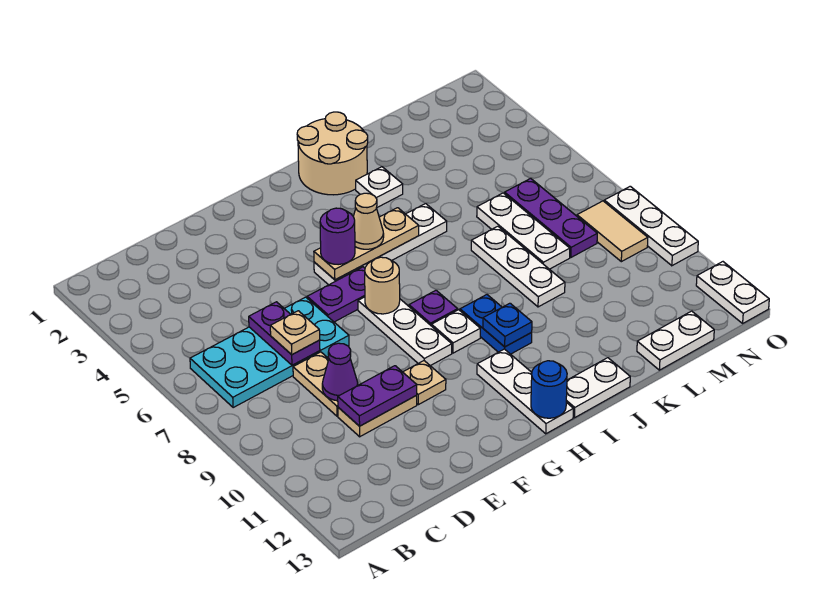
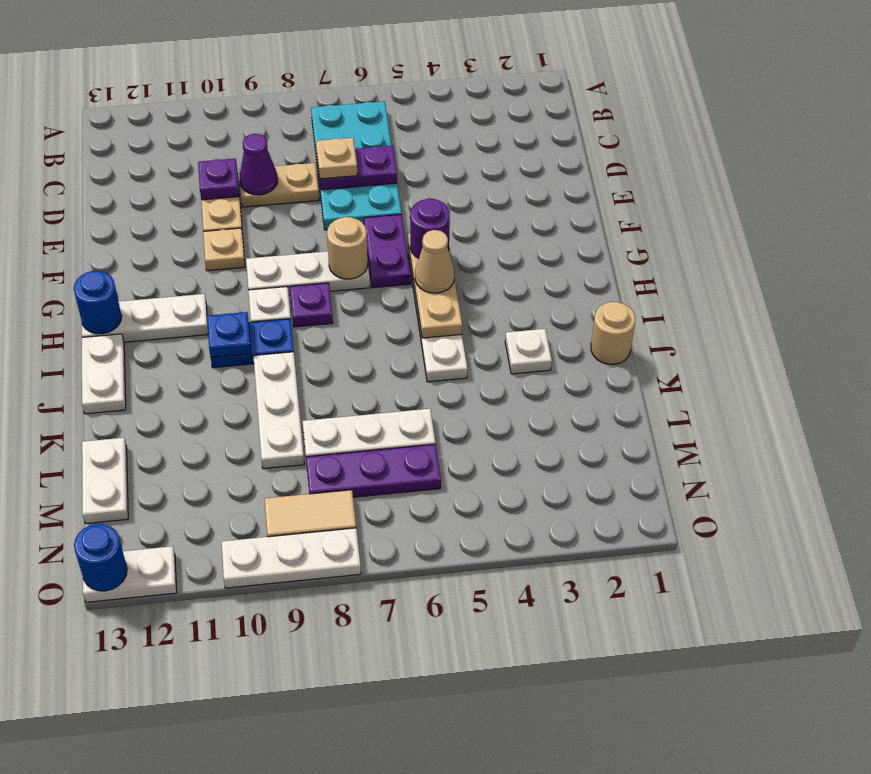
purple plate D10:E10 level 2 -> purple plate D10 level 2
tan round brick I1:J2 level 1 -> tan round brick J1 level 1
white plate K7:K9 level 1 -> white plate J9:L9 level 1
none -> blue round brick O13 level 2

